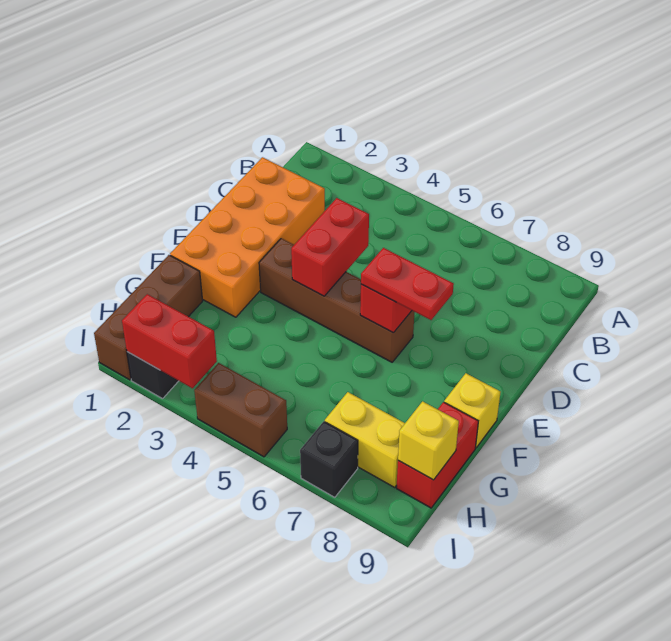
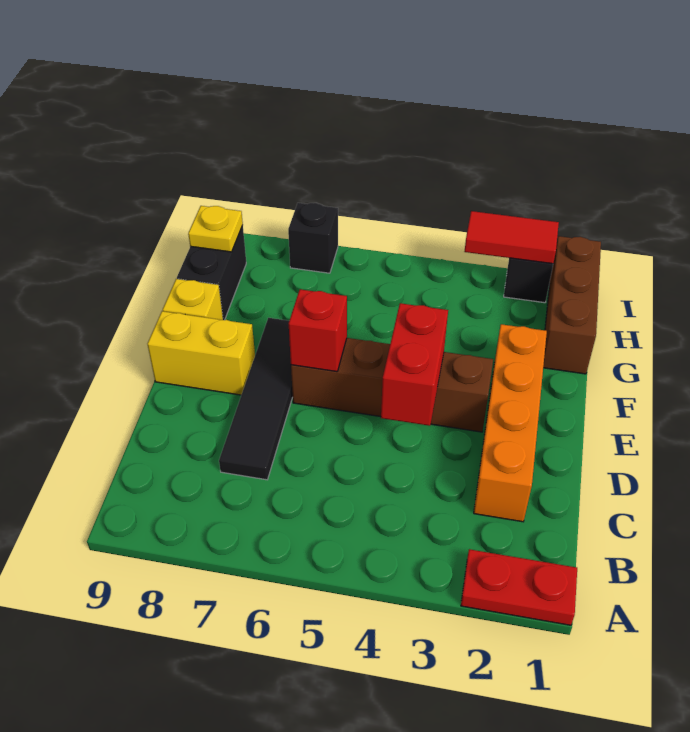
orange brick C1:F2 level 1 -> orange brick C2:F2 level 1
none -> black tile C7:F7 level 1
red plate E6:E7 level 3 -> red plate A1:A2 level 1
red brick G9:H9 level 1 -> black brick G9:H9 level 1
yellow brick H7:H8 level 1 -> yellow brick E8:E9 level 1
yellow brick H9 level 2 -> yellow plate H9 level 2
red brick I2:I3 level 2 -> red tile I2:I3 level 2
brown brick I4:I5 level 1 -> none

